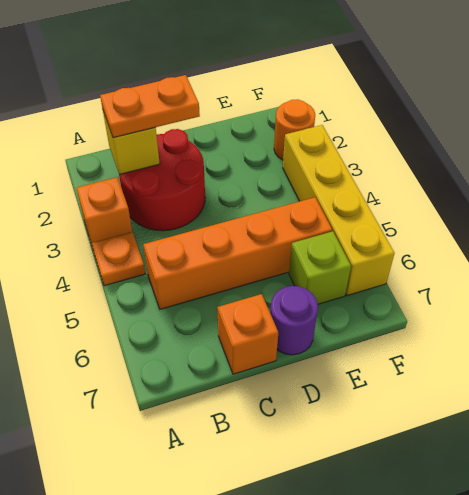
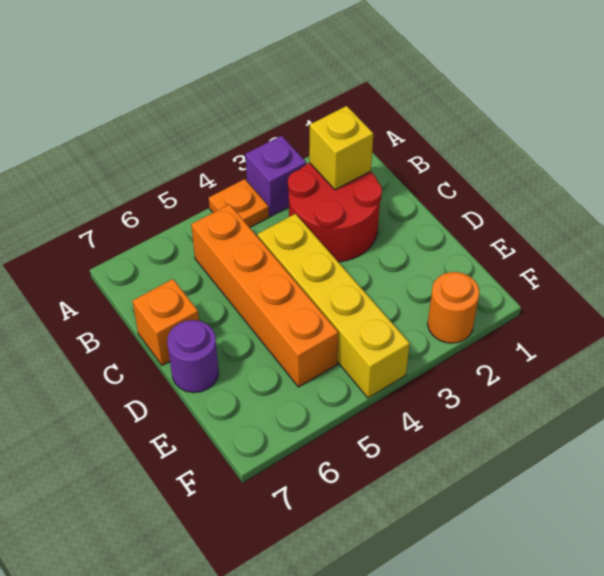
orange brick A3 level 1 -> purple brick A3 level 1
orange plate B2:C2 level 3 -> none
lime brick E6 level 1 -> none
yellow brick F3:F6 level 1 -> yellow brick C4:F4 level 1

